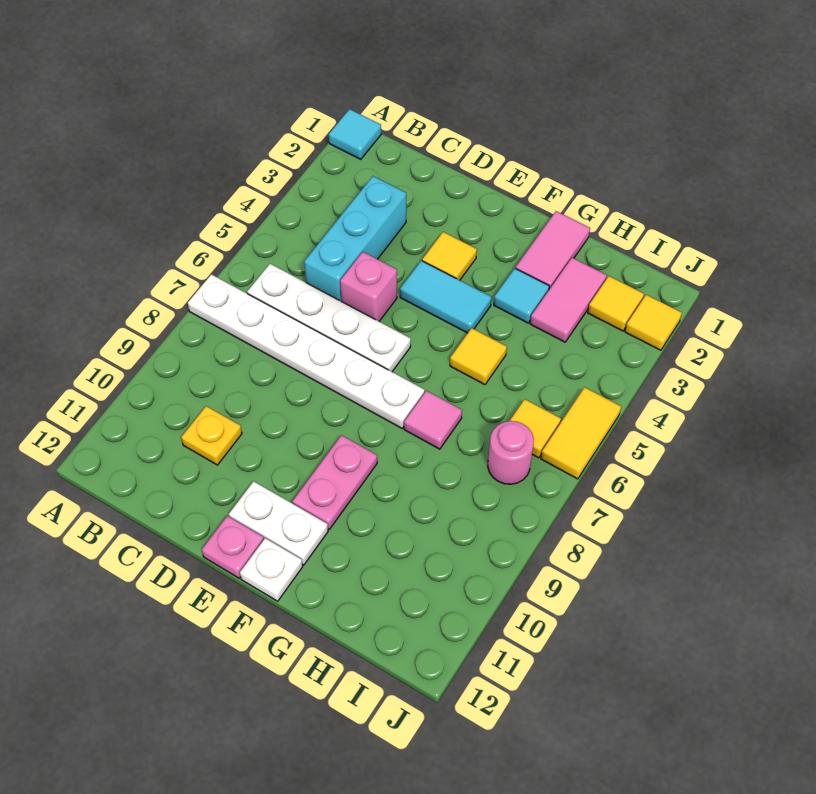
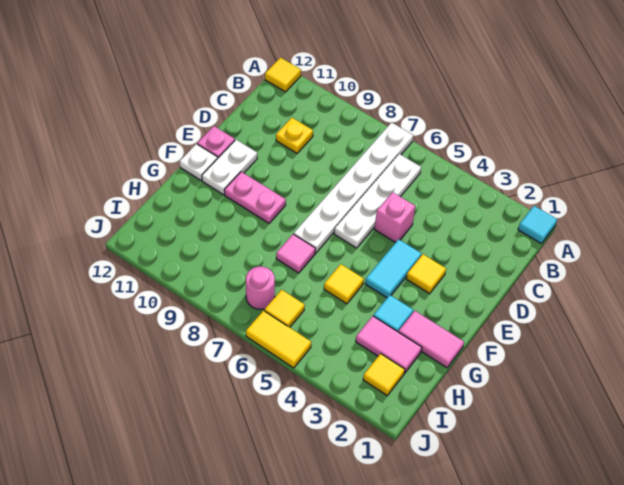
cyan brick C3:C5 level 1 -> none
yellow tile J2 level 1 -> yellow tile A12 level 1

